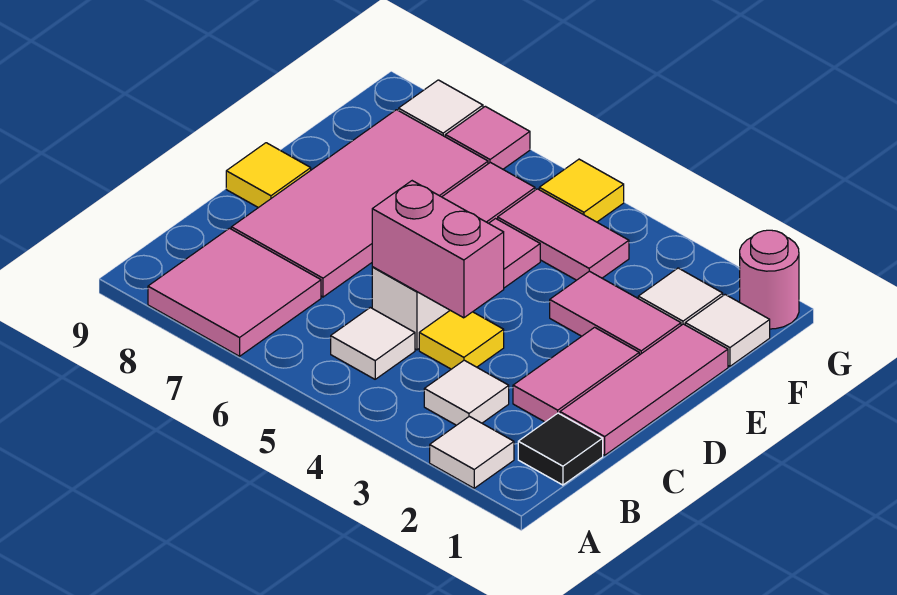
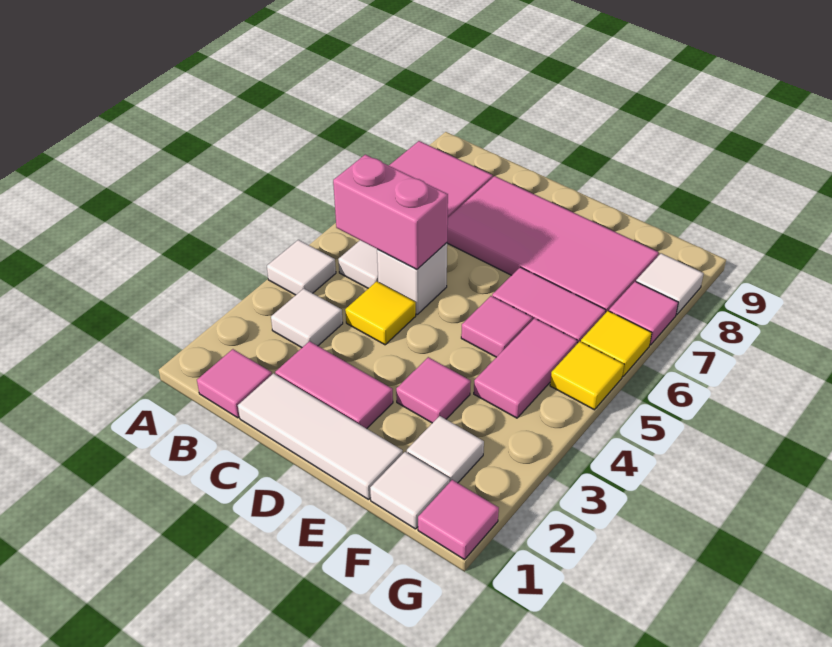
white tile A2 level 1 -> white tile A4 level 1
black tile B1 level 1 -> pink tile B1 level 1
pink tile C1:E1 level 1 -> white tile C1:E1 level 1
pink brick C4:C5 level 2 -> pink brick B5:C5 level 2
yellow tile D9 level 1 -> yellow tile G6 level 1
pink tile E2:E3 level 1 -> pink tile E3 level 1
pink round brick G1 level 1 -> pink tile G1 level 1

